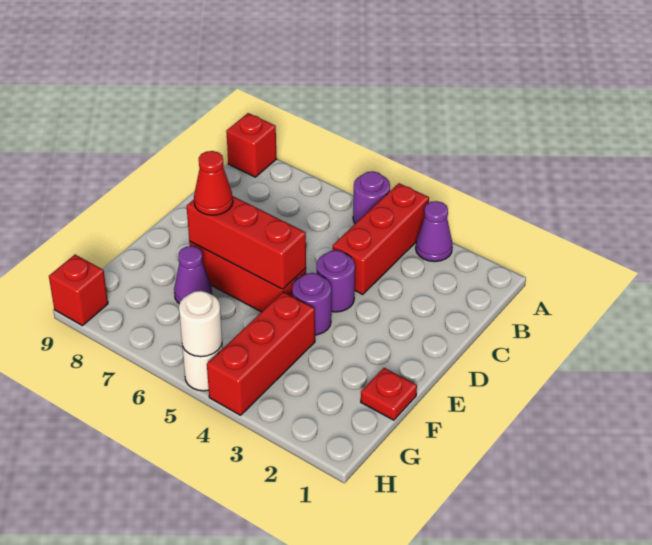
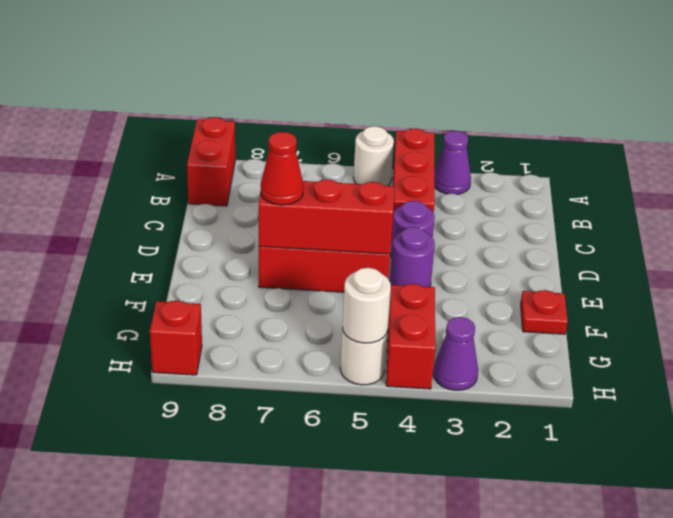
purple round brick A5 level 1 -> white round brick A5 level 1
red brick A9 level 1 -> red brick A9:B9 level 1
red brick F4:H4 level 1 -> red brick G4:H4 level 1
purple cone F7 level 1 -> purple cone H3 level 1

